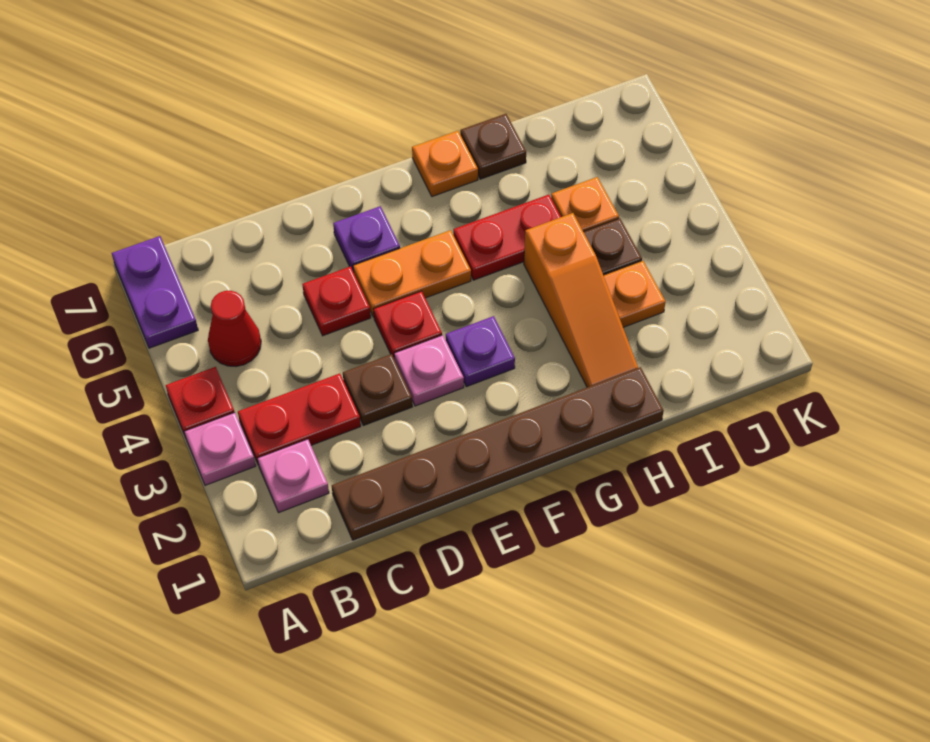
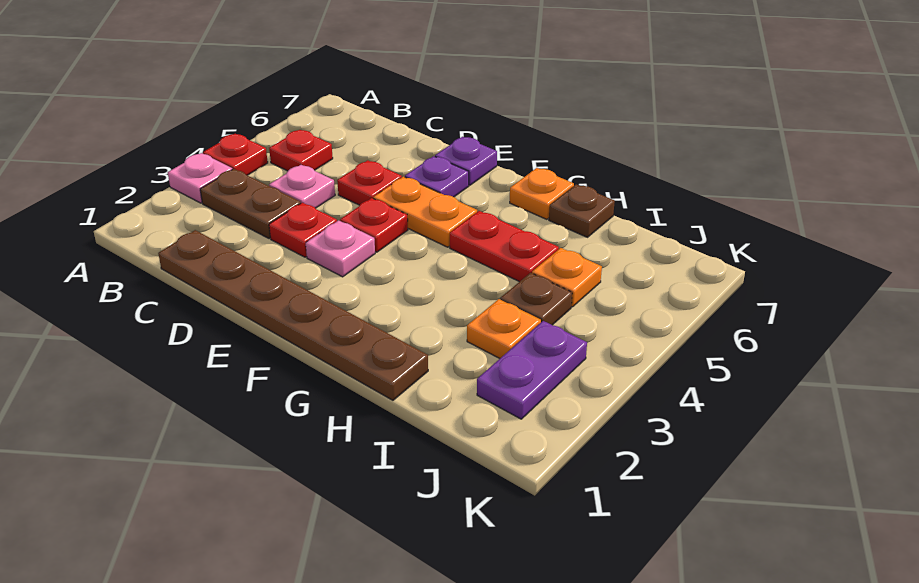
purple plate A6:A7 level 1 -> purple plate J2:J3 level 1
pink plate B2 level 1 -> pink plate C4 level 1
red plate B3:C3 level 1 -> brown plate B3:C3 level 1
red cone B5 level 1 -> red plate B5 level 1
brown plate D3 level 1 -> red plate D3 level 1
purple plate F3 level 1 -> purple plate E7 level 1
orange slope H2:H4 level 1 top 4 -> none

